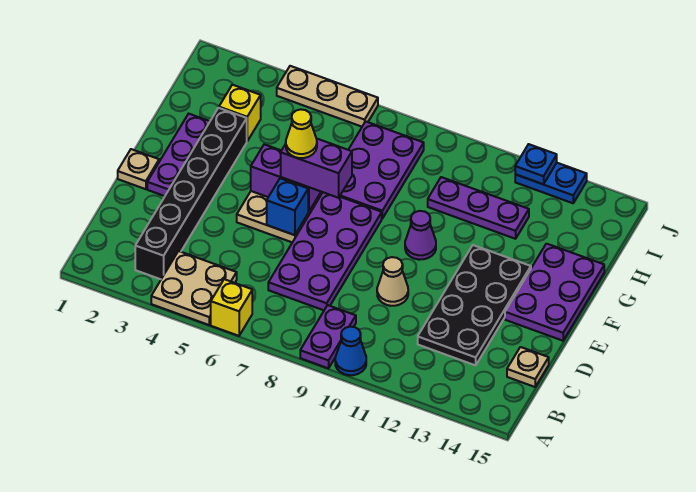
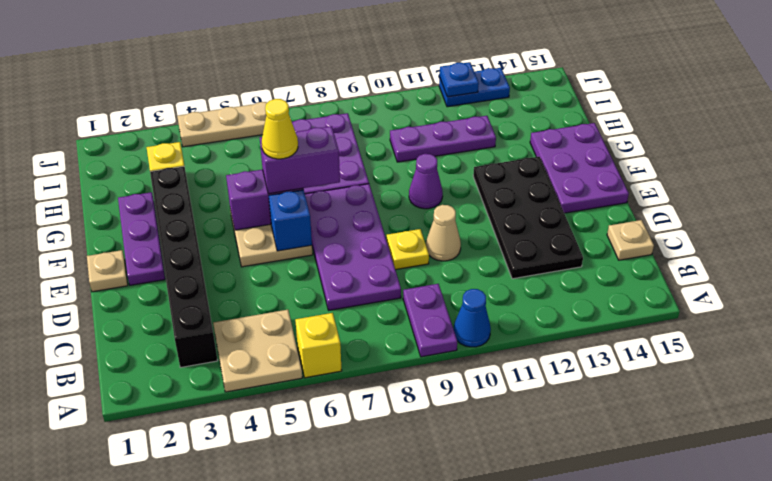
none -> yellow plate D9 level 1

